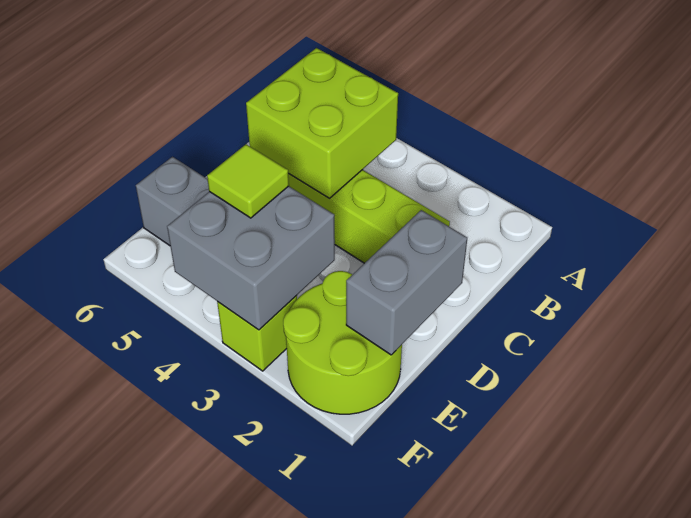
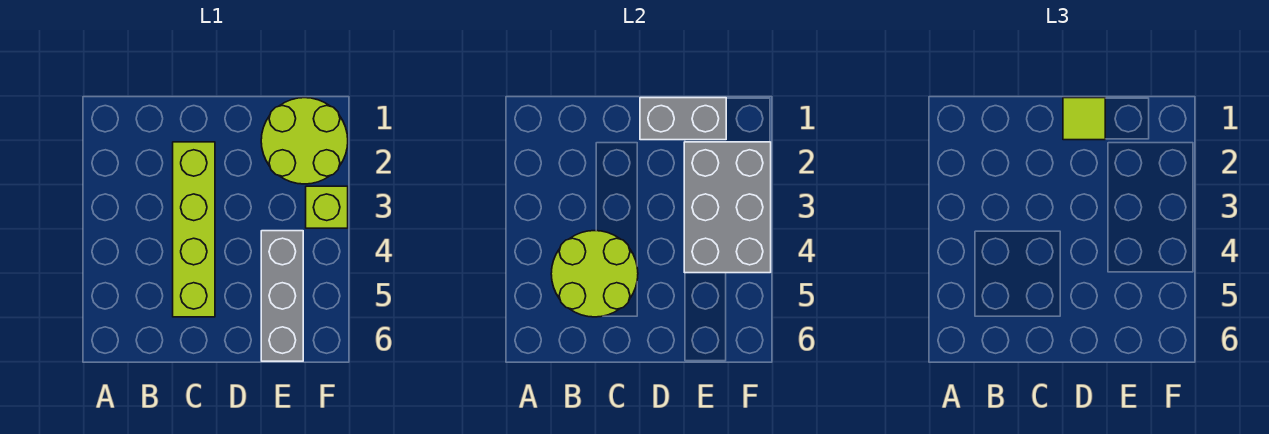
lime brick B4:C5 level 2 -> lime round brick B4:C5 level 2
grey brick E3:F4 level 2 -> grey brick E2:F4 level 2
lime tile E4 level 3 -> lime tile D1 level 3

